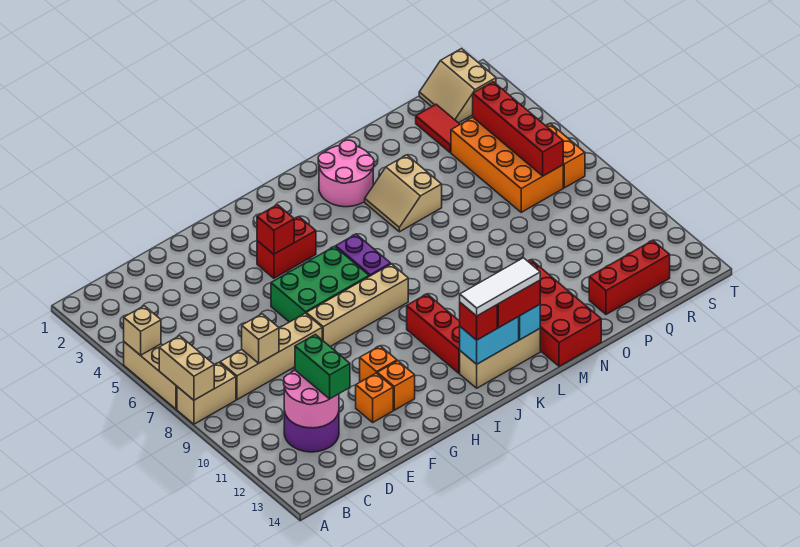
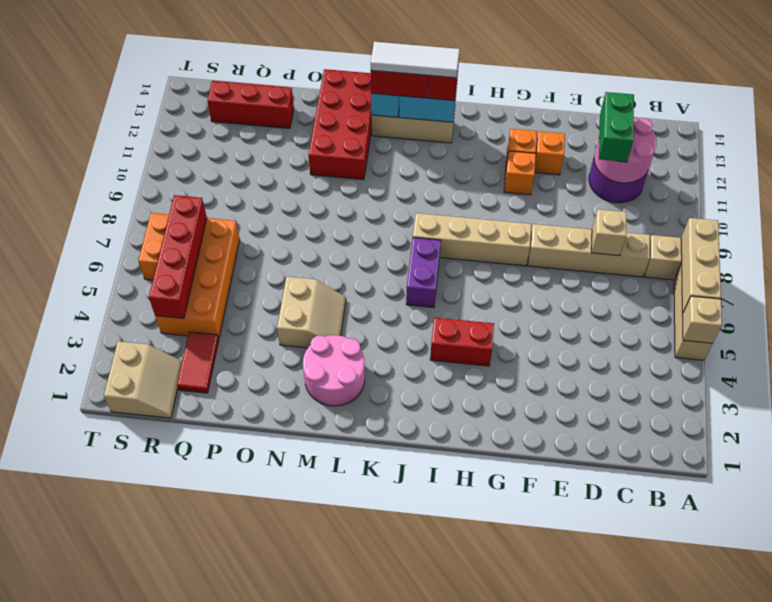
tan brick A7:A8 level 2 -> tan brick A6:A8 level 2
green brick G6:I7 level 1 -> none
red brick H4 level 2 -> none
red brick J10:J12 level 1 -> none

